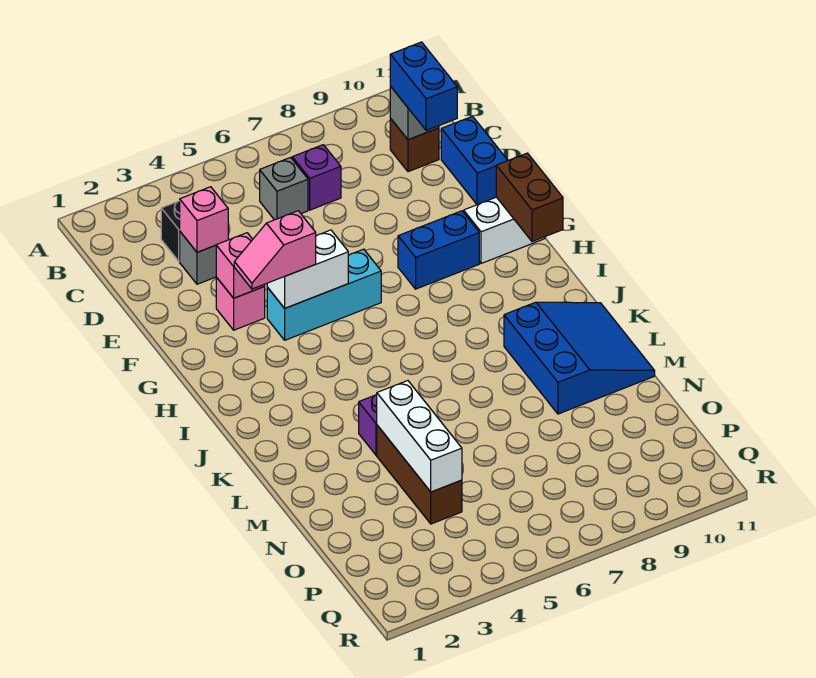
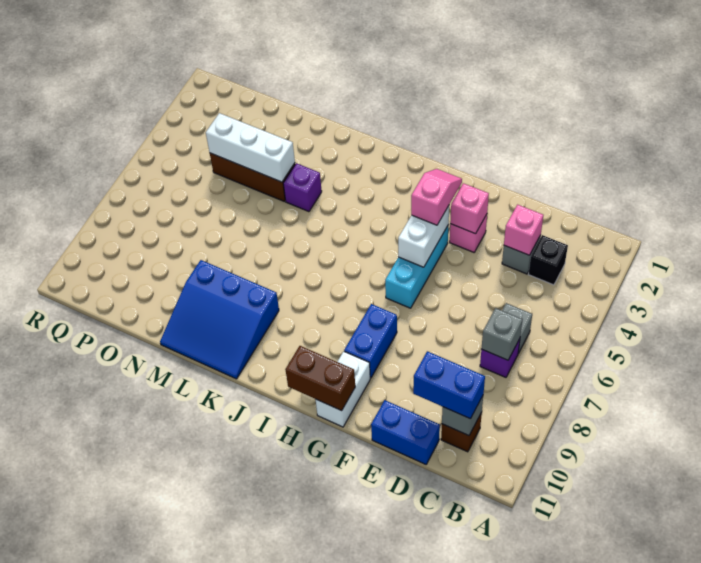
none -> grey brick C7 level 2

